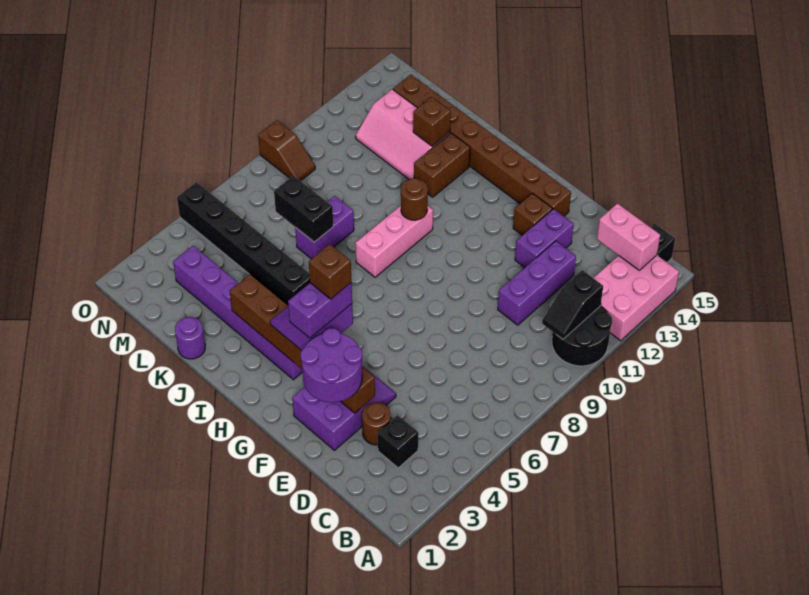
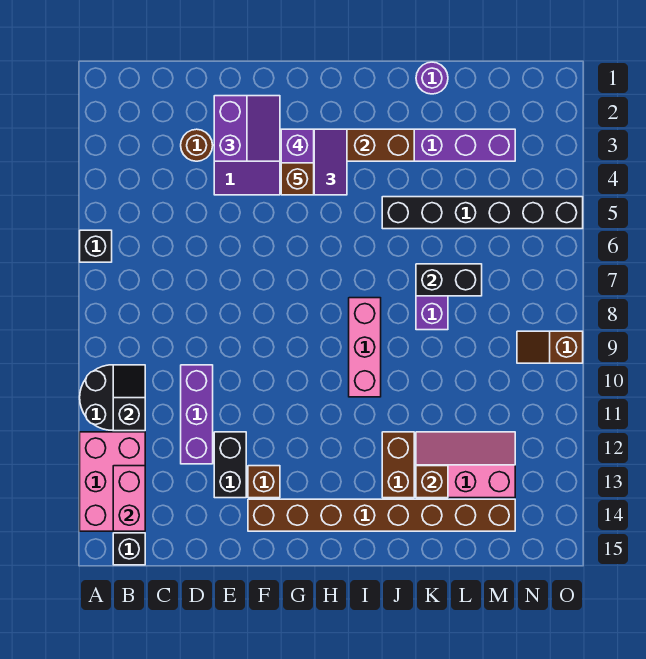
pink brick B14:C14 level 2 -> pink brick B13:B14 level 2
black brick C3 level 1 -> black brick A6 level 1
purple round brick E2:F3 level 3 -> purple slope E2:F3 level 3 top E
purple brick E12:E13 level 1 -> black brick E12:E13 level 1
brown round brick I10 level 2 -> none

